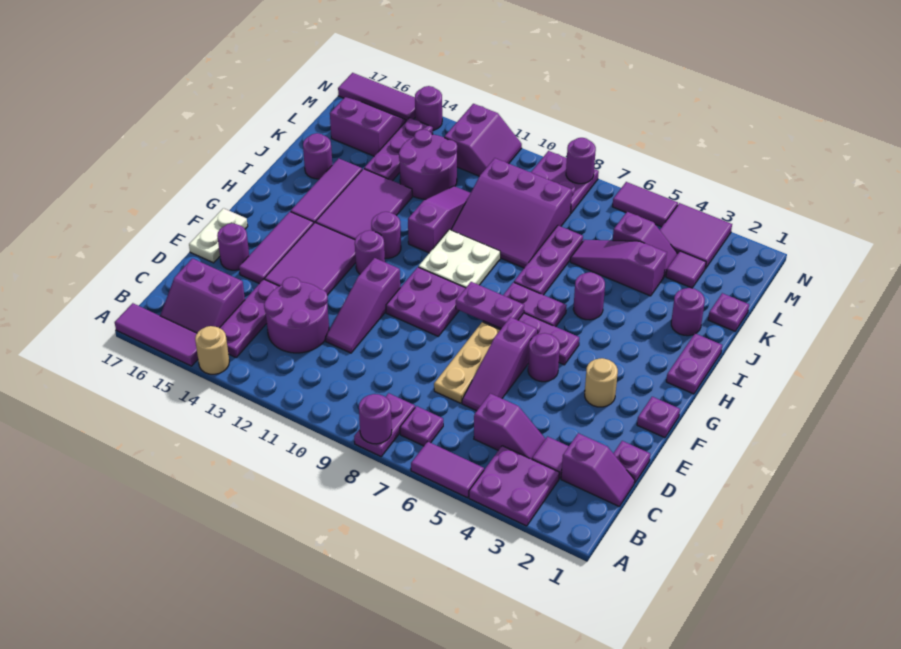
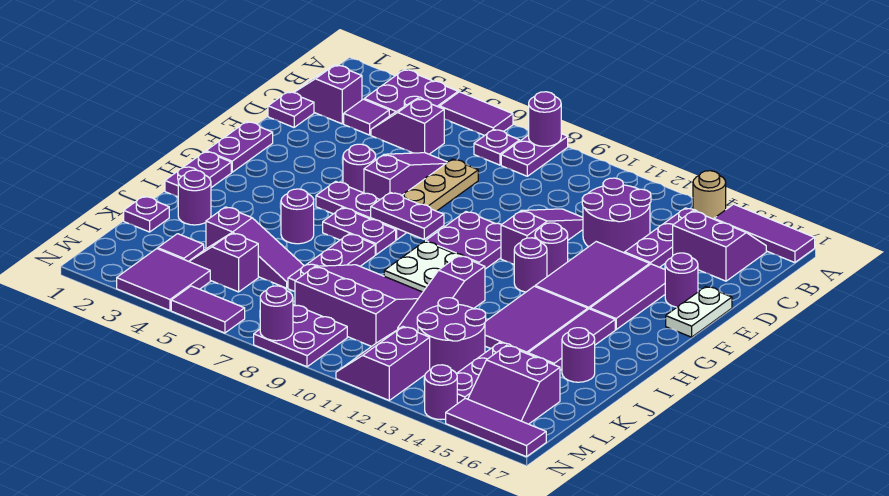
purple plate F1 level 1 -> purple plate F1:G1 level 1
tan round brick F3 level 1 -> none
purple round brick H12 level 1 -> purple round brick F12 level 1

